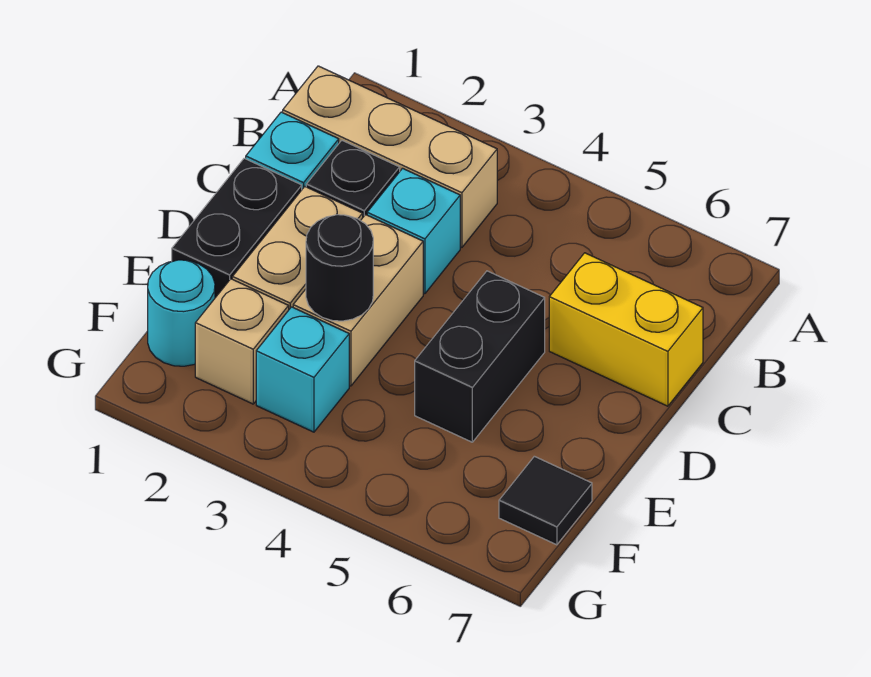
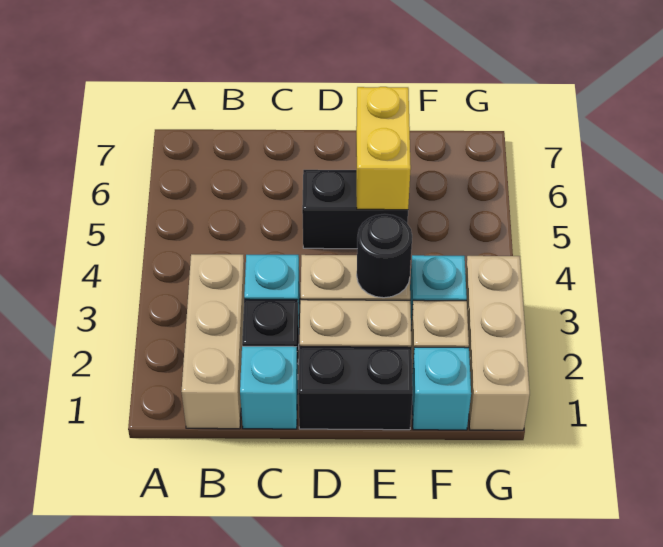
yellow brick C6:C7 level 1 -> yellow brick E5:E6 level 2
cyan round brick F1 level 1 -> cyan brick F1 level 1
black tile F7 level 1 -> none
none -> tan brick G1:G3 level 1

